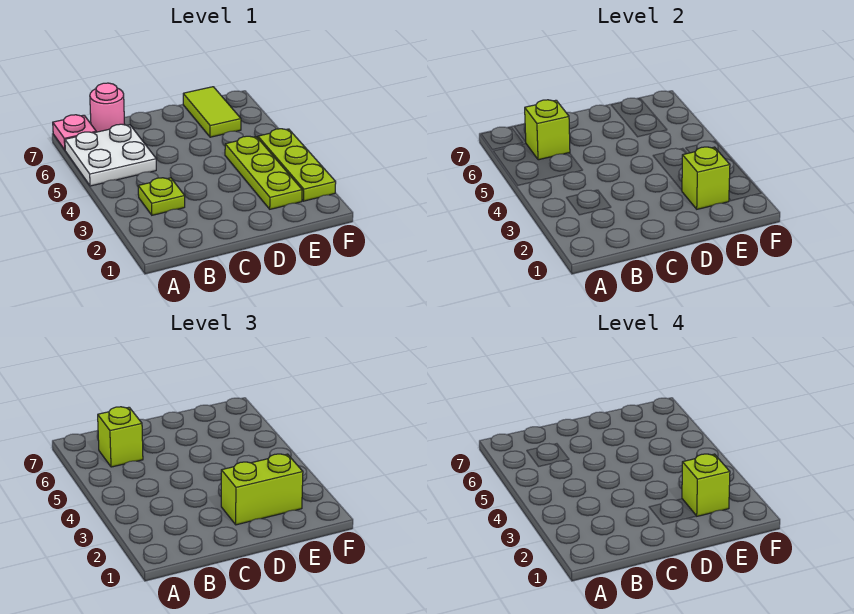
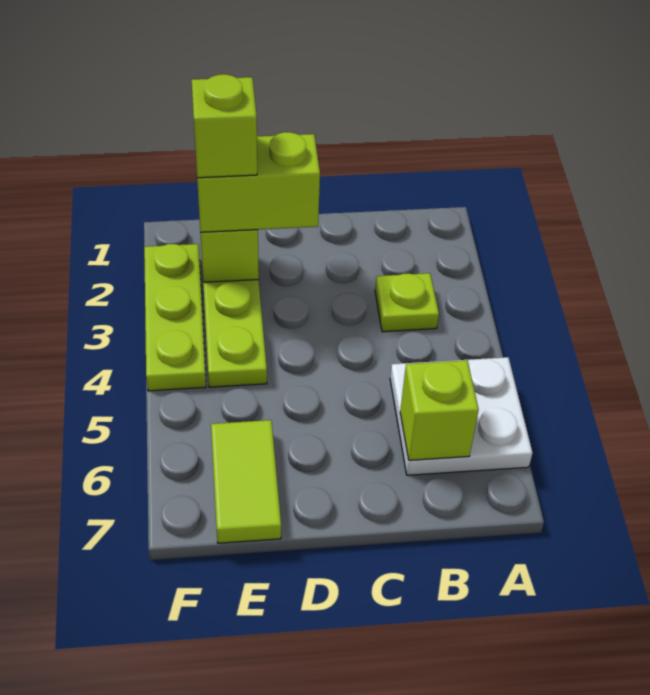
pink plate A7 level 1 -> none
lime brick B6 level 3 -> none
pink round brick B7 level 1 -> none

